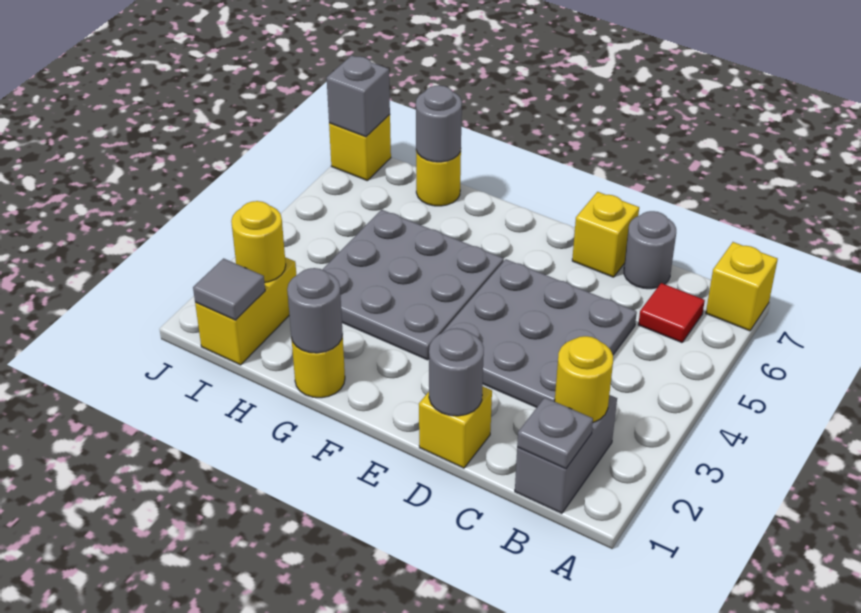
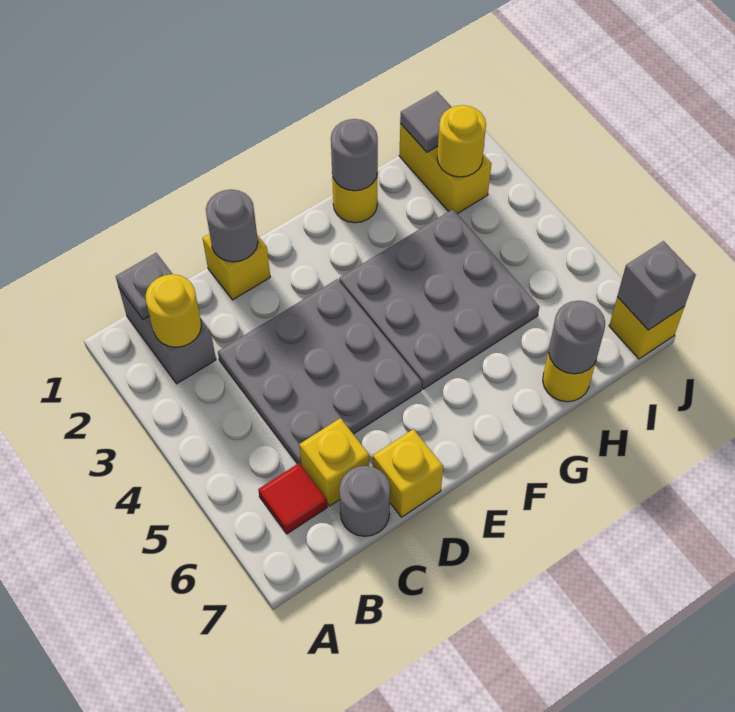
yellow brick A7 level 1 -> yellow brick C6 level 1

